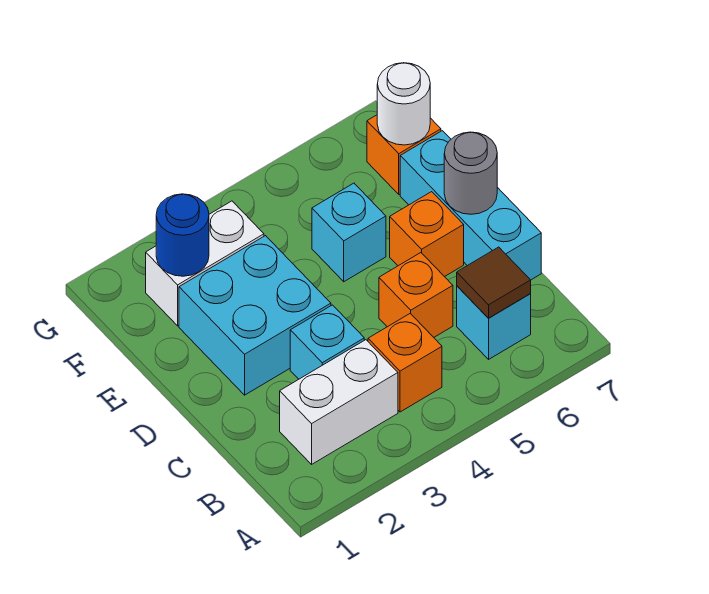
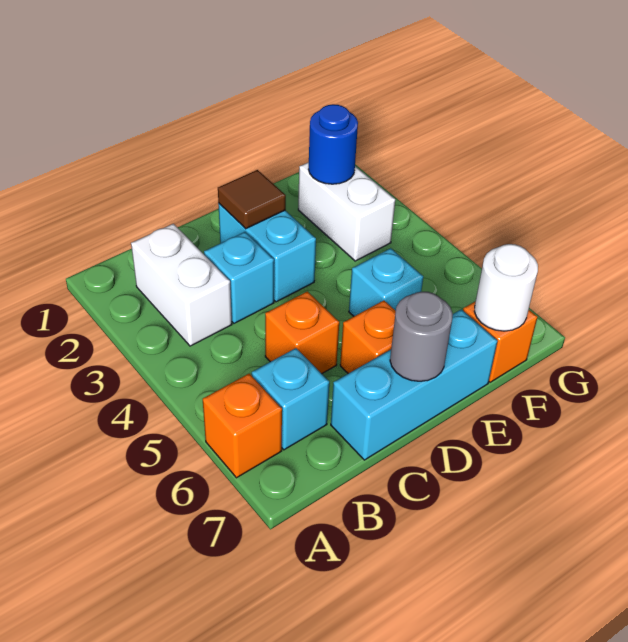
orange brick B4 level 1 -> orange brick A6 level 1
brown tile B6 level 2 -> brown tile D2 level 2
cyan brick D2:E3 level 1 -> cyan brick D2:D3 level 1

